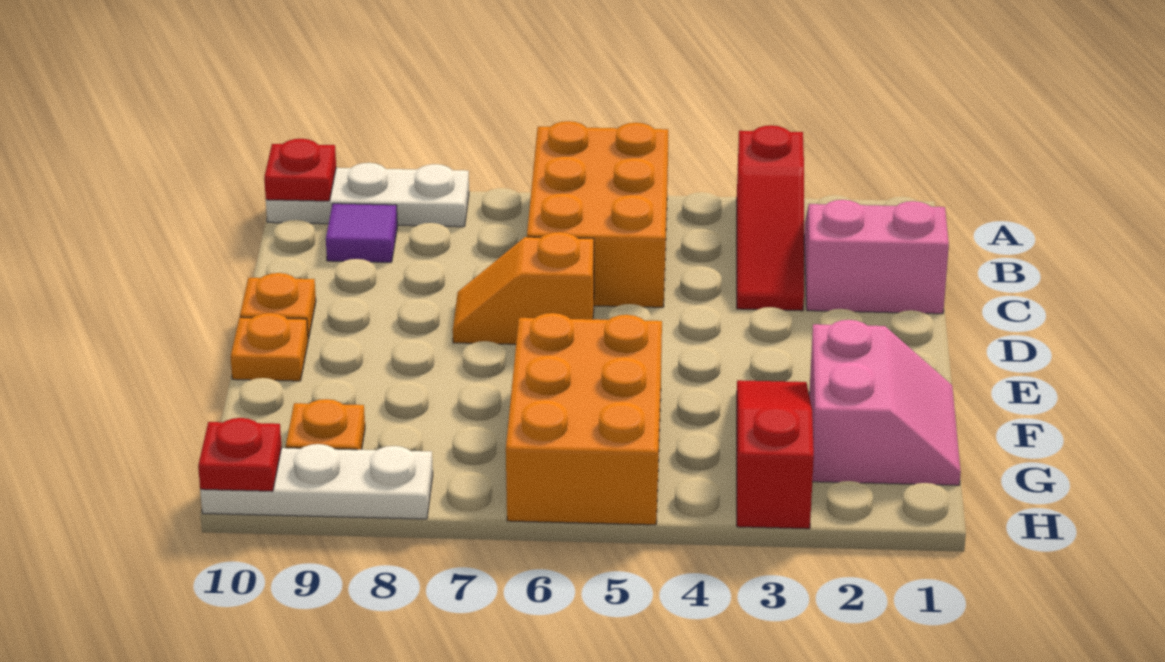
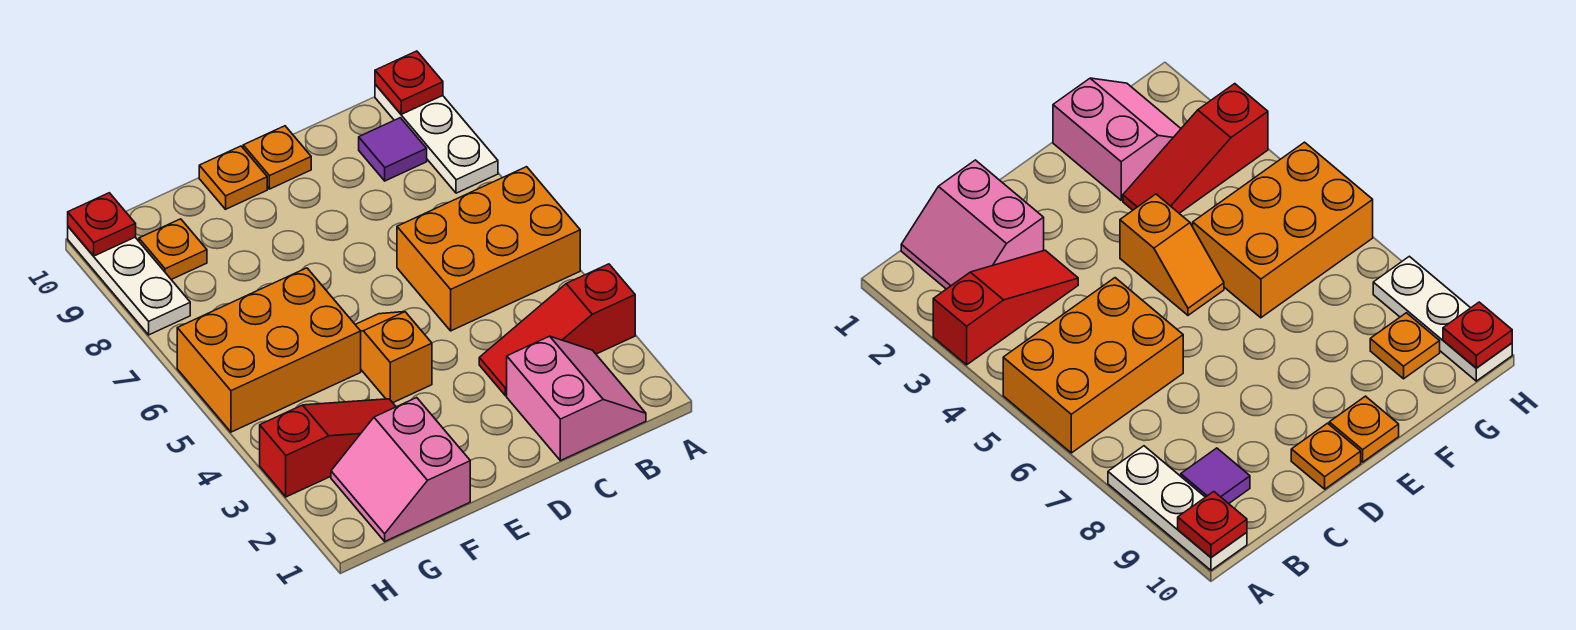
orange slope D6:D7 level 1 top 6 -> orange slope E4:E5 level 1 top 4
pink slope F1:G2 level 1 top 2 -> pink slope F1:G2 level 1 top F

